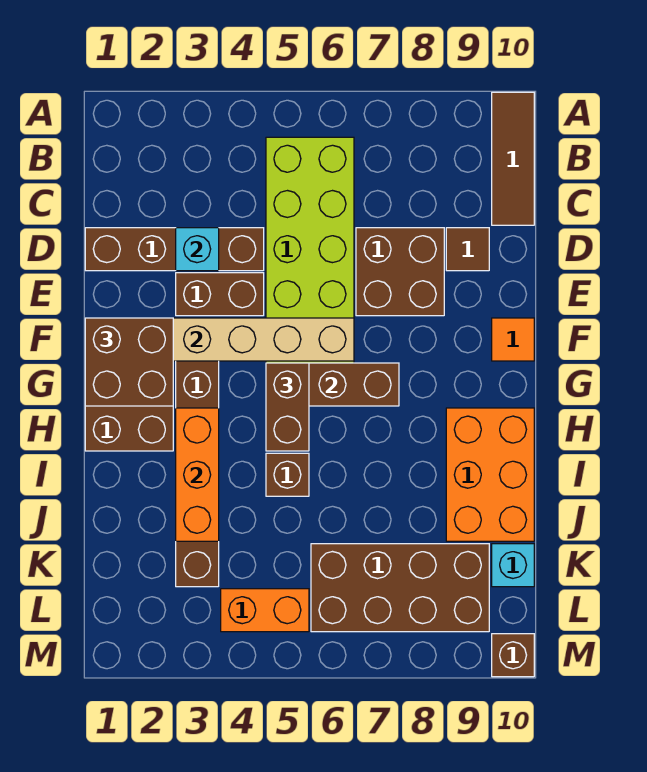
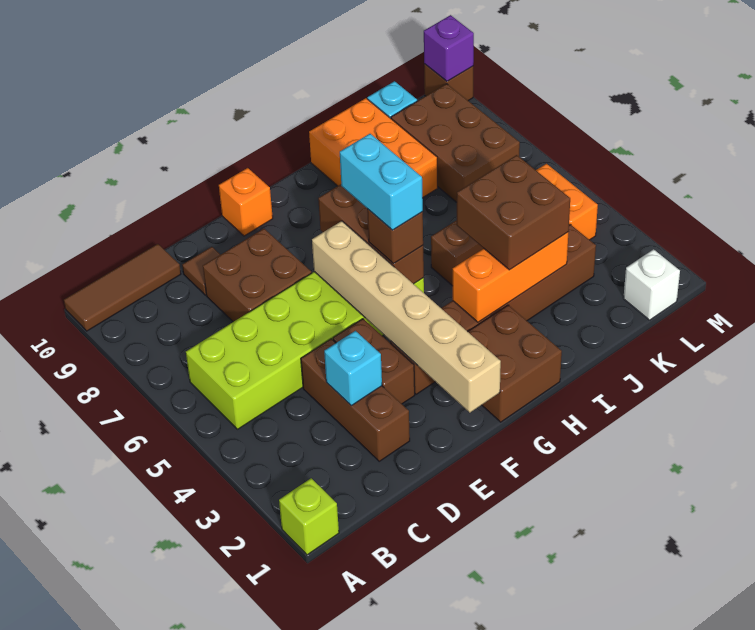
none -> lime brick A1 level 1
brown brick D1:D4 level 1 -> brown brick D2:D4 level 1
brown brick F1:G2 level 3 -> brown brick I3:J4 level 3
orange tile F10 level 1 -> orange brick F10 level 1
brown brick G5:H5 level 3 -> brown brick G5 level 3
none -> cyan brick G5:G6 level 4
orange brick H9:J10 level 1 -> orange brick I8:J10 level 1
brown brick K6:L9 level 1 -> brown brick K7:L9 level 1
none -> white brick L1 level 1
none -> purple brick M10 level 2

